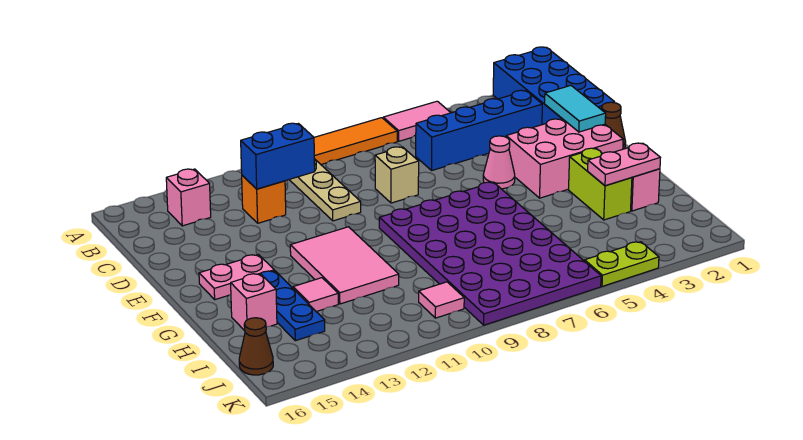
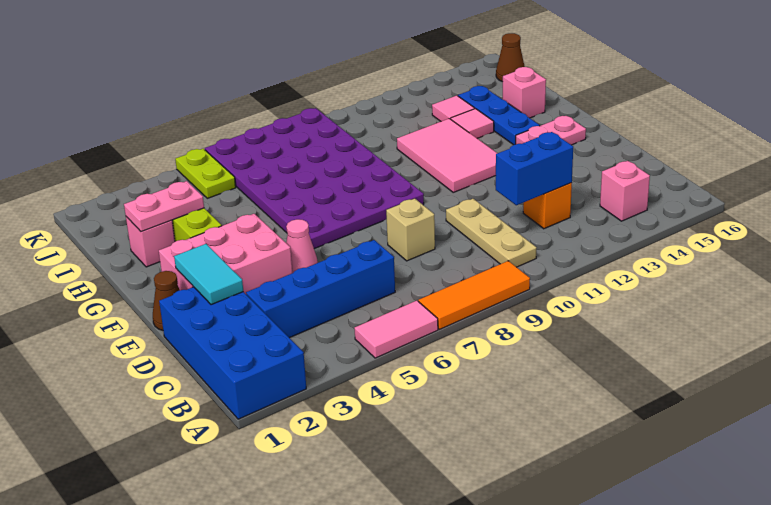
pink tile J10 level 1 -> pink tile I13 level 1
lime plate K4:K5 level 1 -> lime plate J5:K5 level 1

